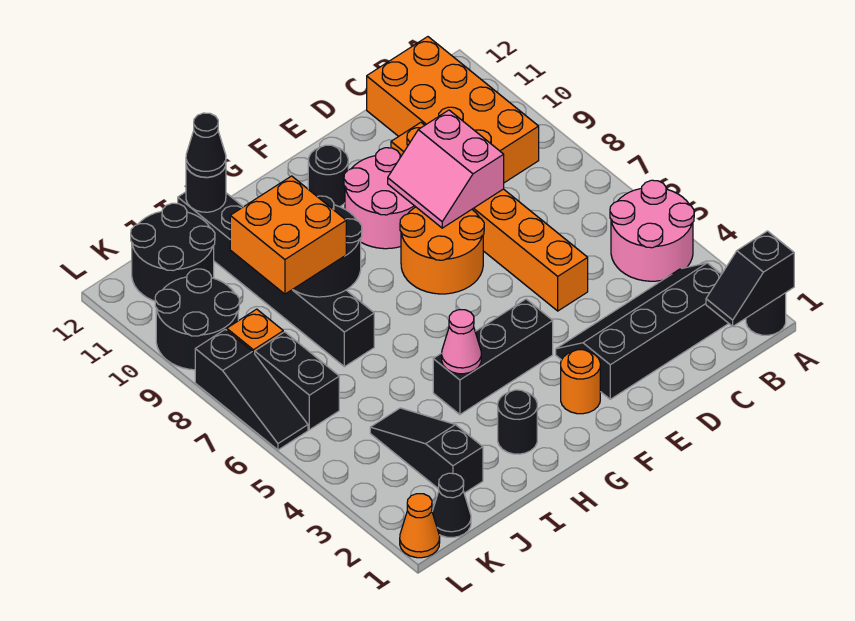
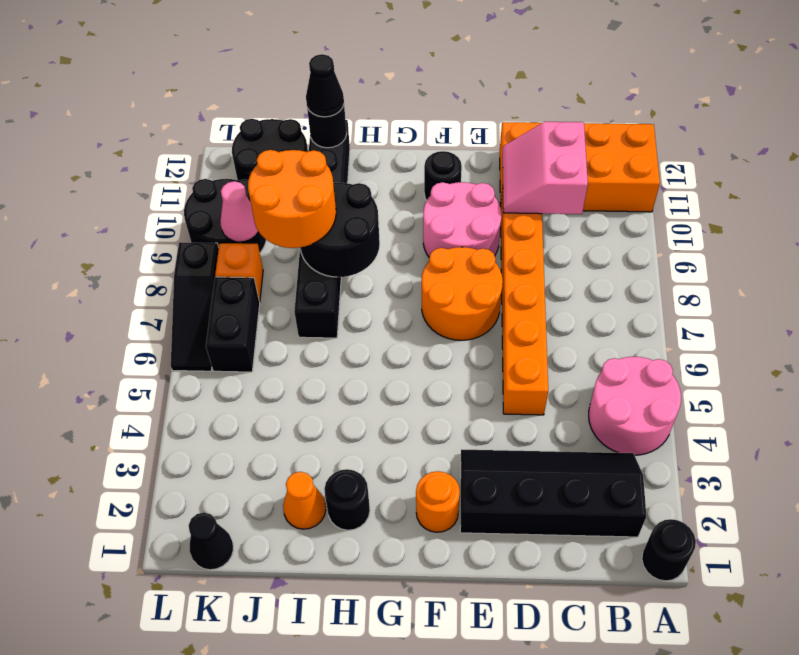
black slope A1:B1 level 2 top A -> none
orange brick B9:C12 level 1 -> orange brick A11:D12 level 1
pink slope D8:E9 level 2 top D -> pink slope C10:D11 level 2 top C
black brick F4:H4 level 1 -> none
pink cone H4 level 2 -> pink cone K9 level 2
orange brick I8:J9 level 3 -> orange round brick I8:J9 level 3
black slope J2:J4 level 1 top 2 -> none
orange cone L1 level 1 -> orange cone I2 level 1

